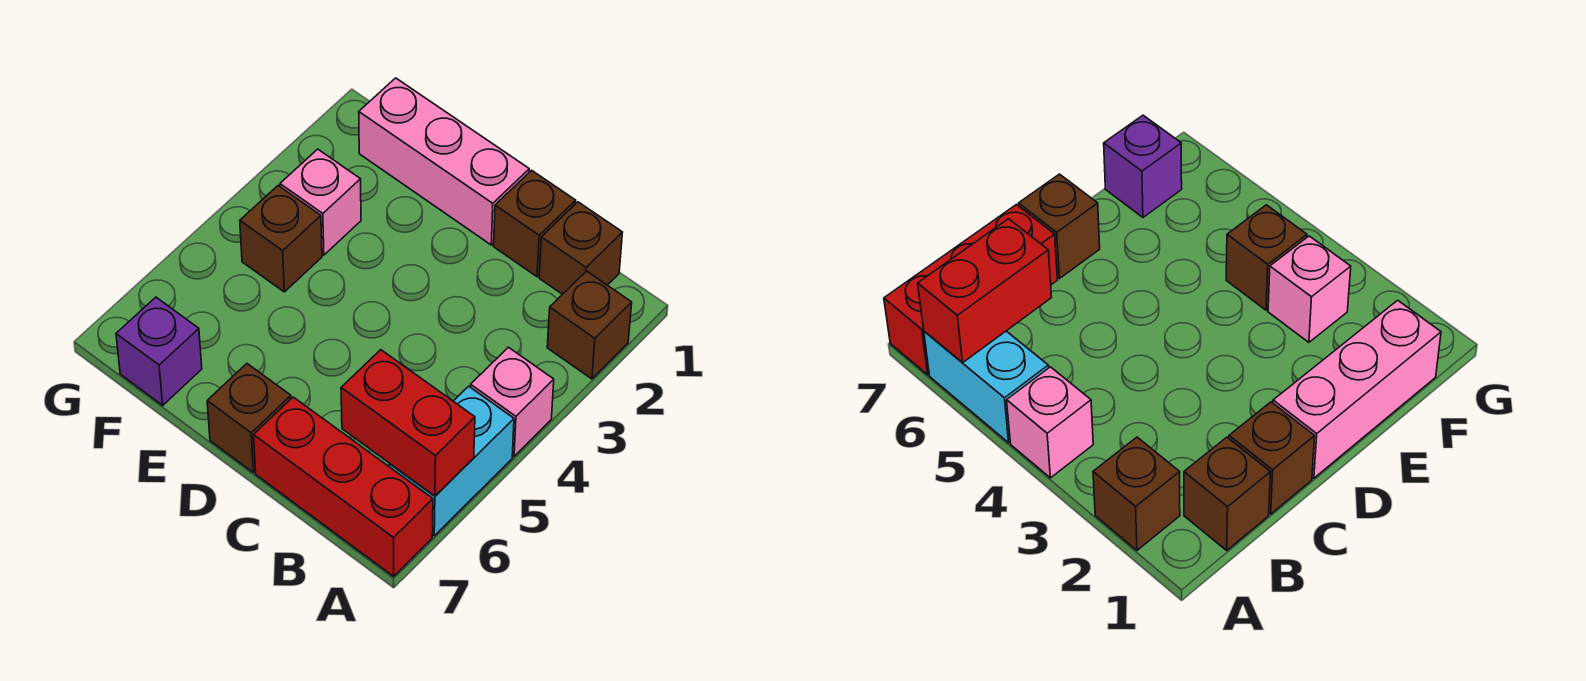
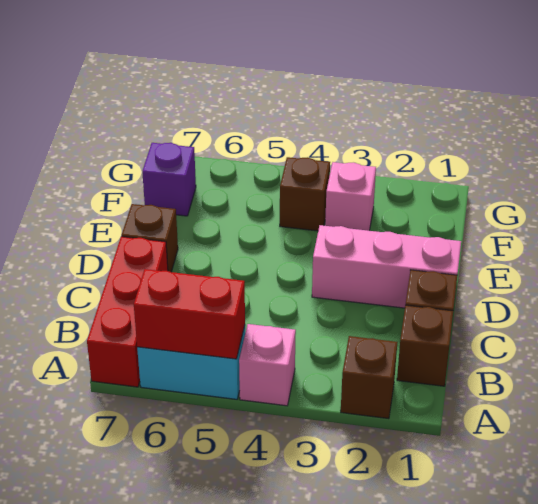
red brick A6:B6 level 2 -> red brick A5:A6 level 2
pink brick D1:F1 level 1 -> pink brick D1:D3 level 1

